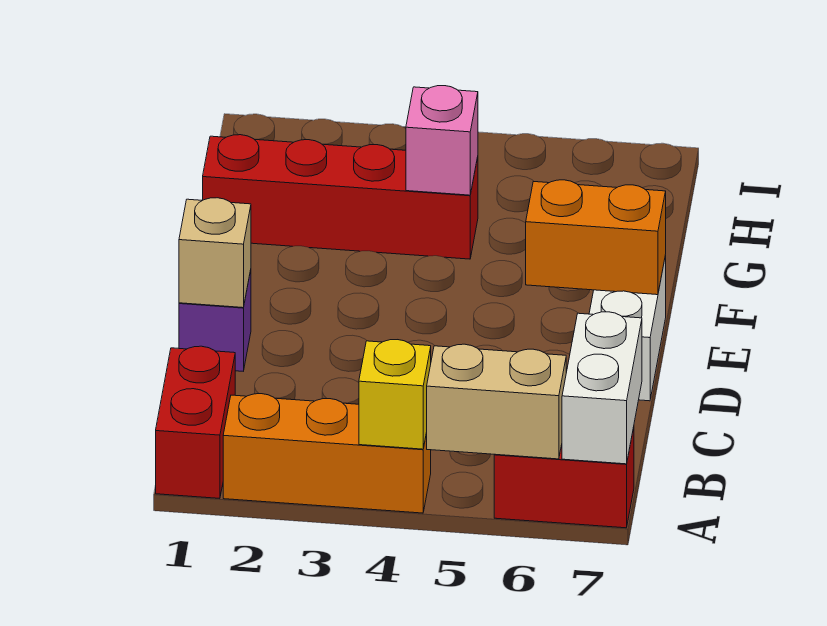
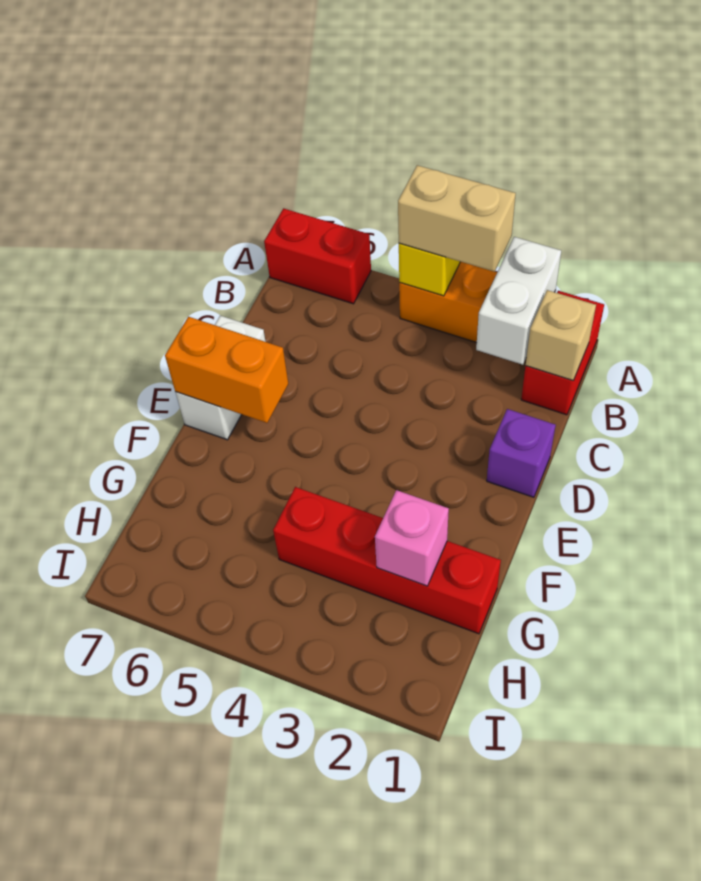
tan brick A5:A6 level 2 -> tan brick A3:A4 level 3
white brick A7:B7 level 2 -> white brick A2:B2 level 2
tan brick D1 level 2 -> tan brick B1 level 2
pink brick G4 level 2 -> pink brick G2 level 2

